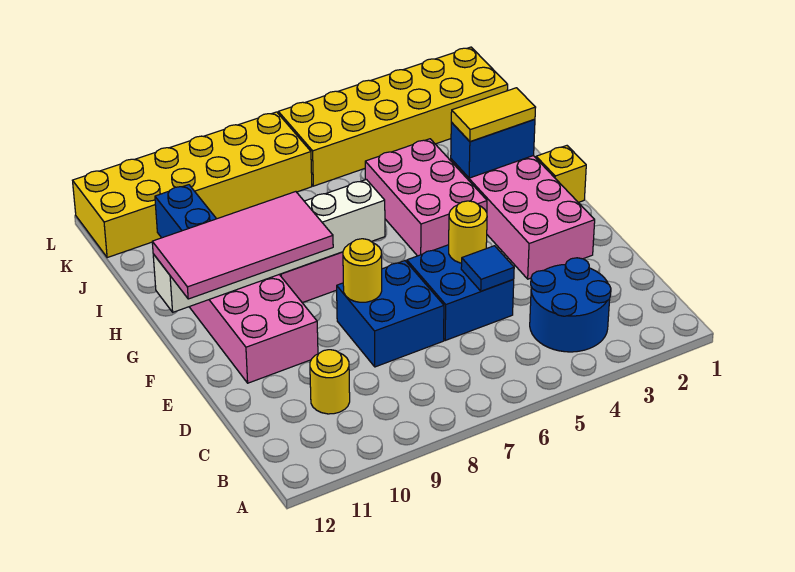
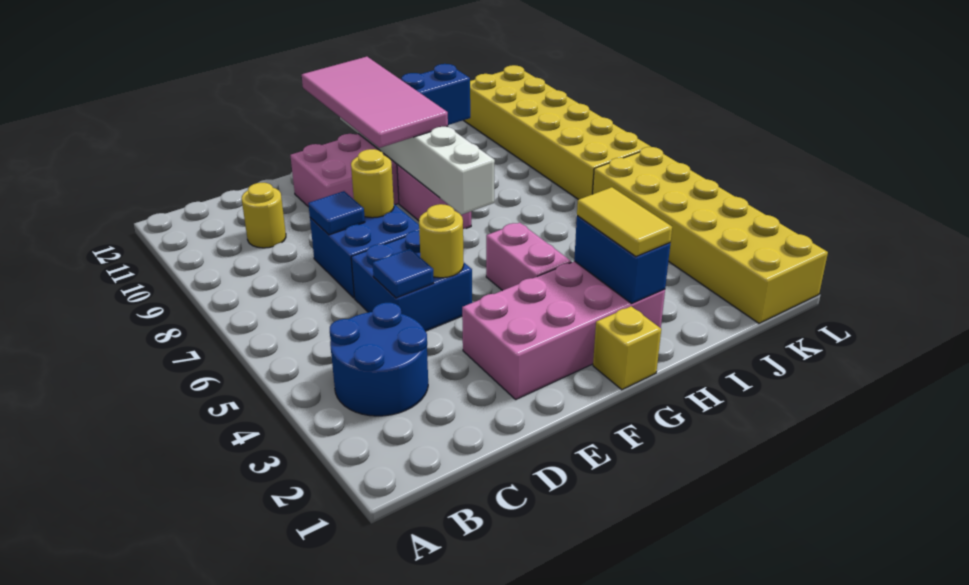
none -> blue tile D8 level 2
pink brick G4:I5 level 1 -> pink brick G4:G5 level 1

